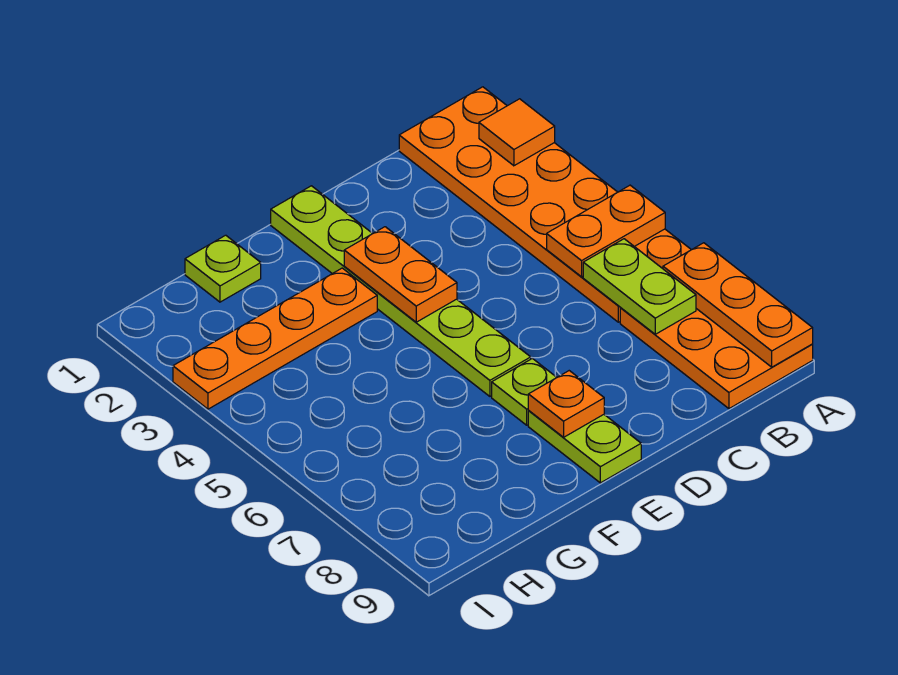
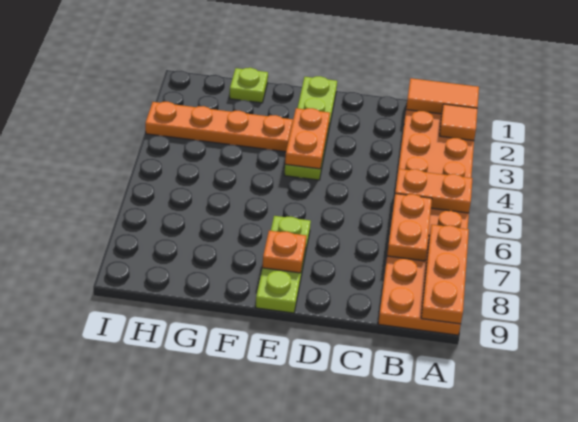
none -> orange tile A1:B1 level 2
lime plate B6:B7 level 2 -> orange plate B6:B7 level 2
lime plate E1:E6 level 1 -> lime plate E1:E4 level 1

